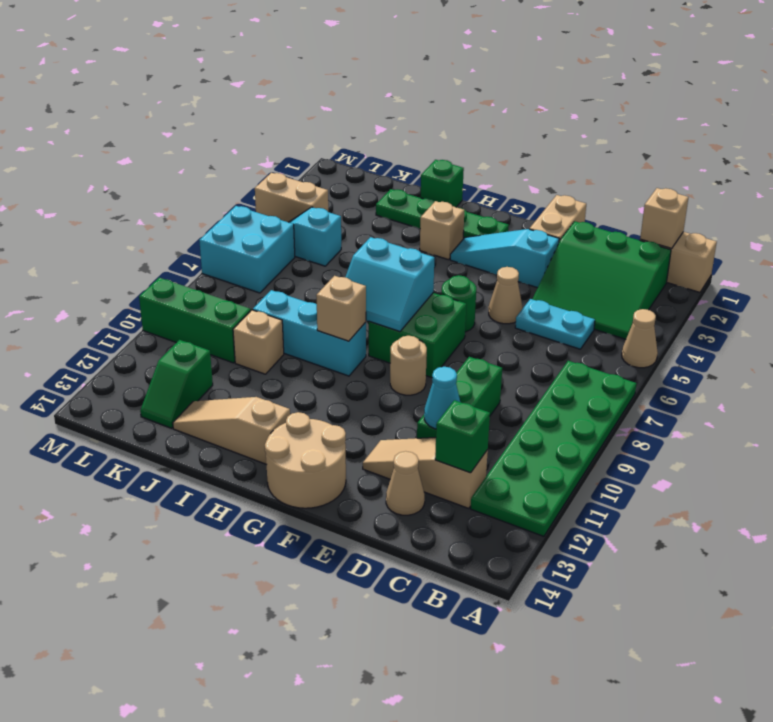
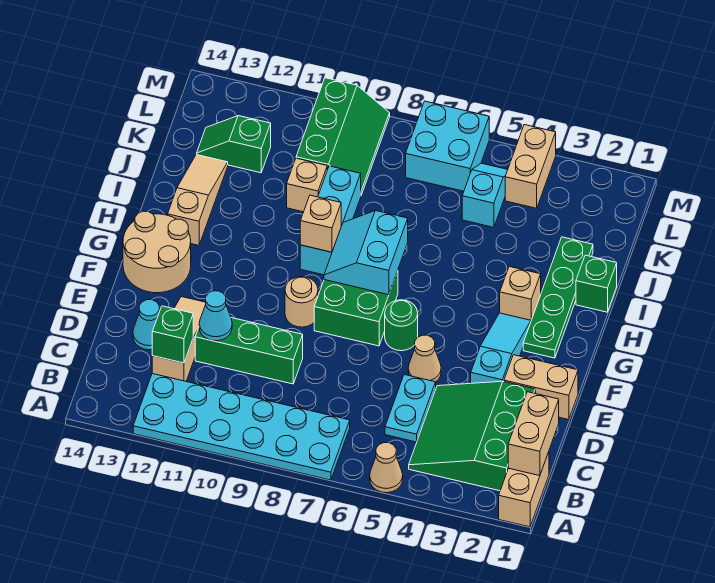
green plate A7:B12 level 1 -> cyan plate A7:B12 level 1
tan brick B1 level 2 -> tan brick B1:C1 level 2
tan cone D13 level 1 -> cyan cone D13 level 1

